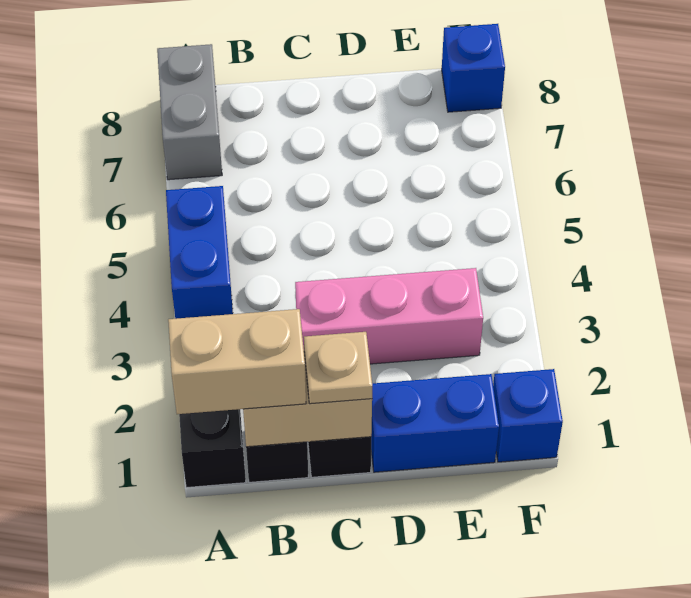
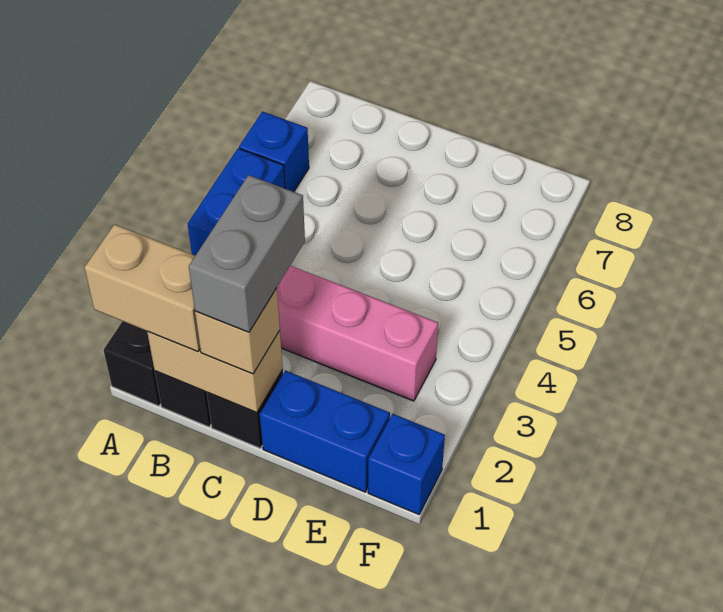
grey brick A7:A8 level 1 -> grey brick C1:C2 level 4
tan plate C1 level 3 -> tan brick C1 level 3
blue brick F8 level 1 -> blue brick A6 level 1

